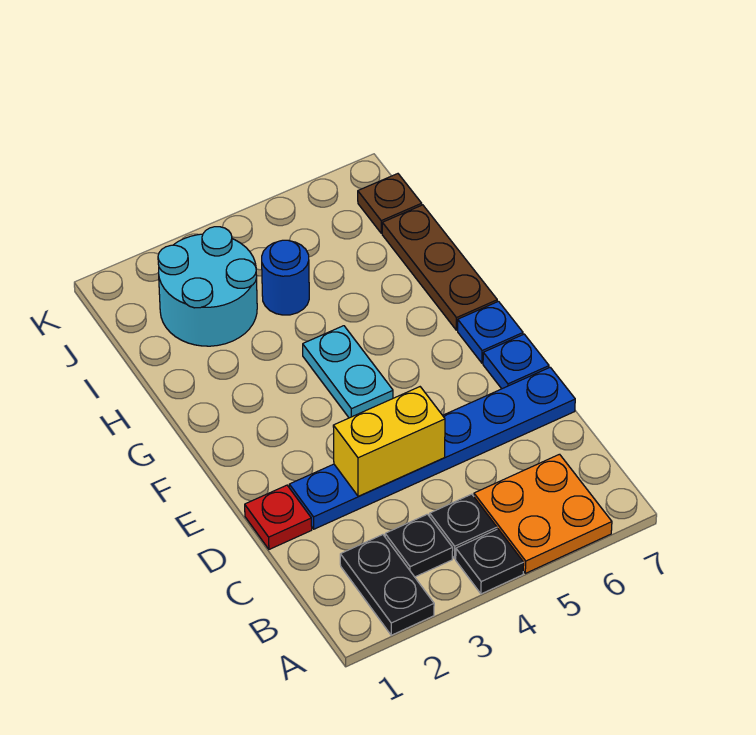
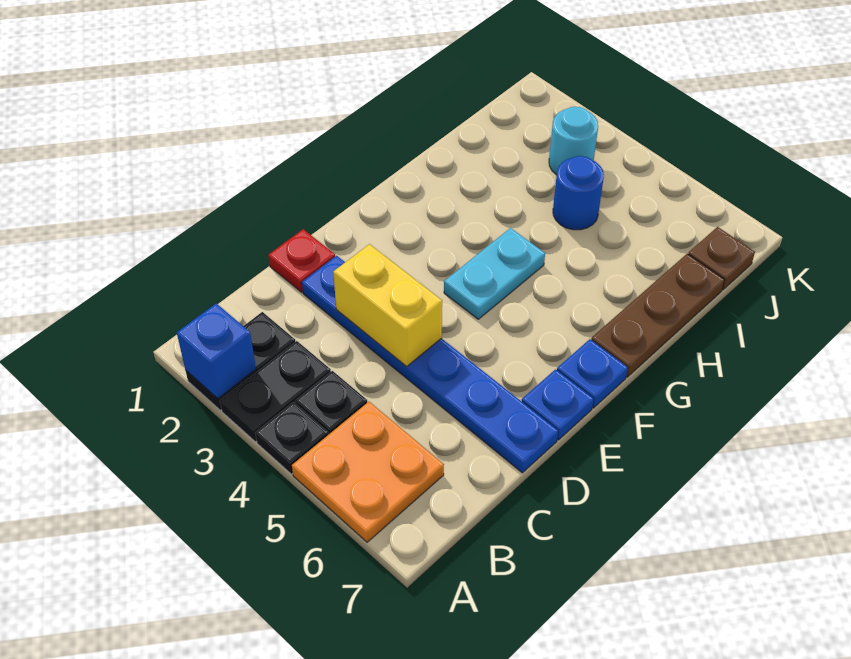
none -> blue brick A2 level 2
black plate B3 level 1 -> black plate A3:B3 level 1
cyan round brick I2:J3 level 1 -> cyan round brick J3 level 1

